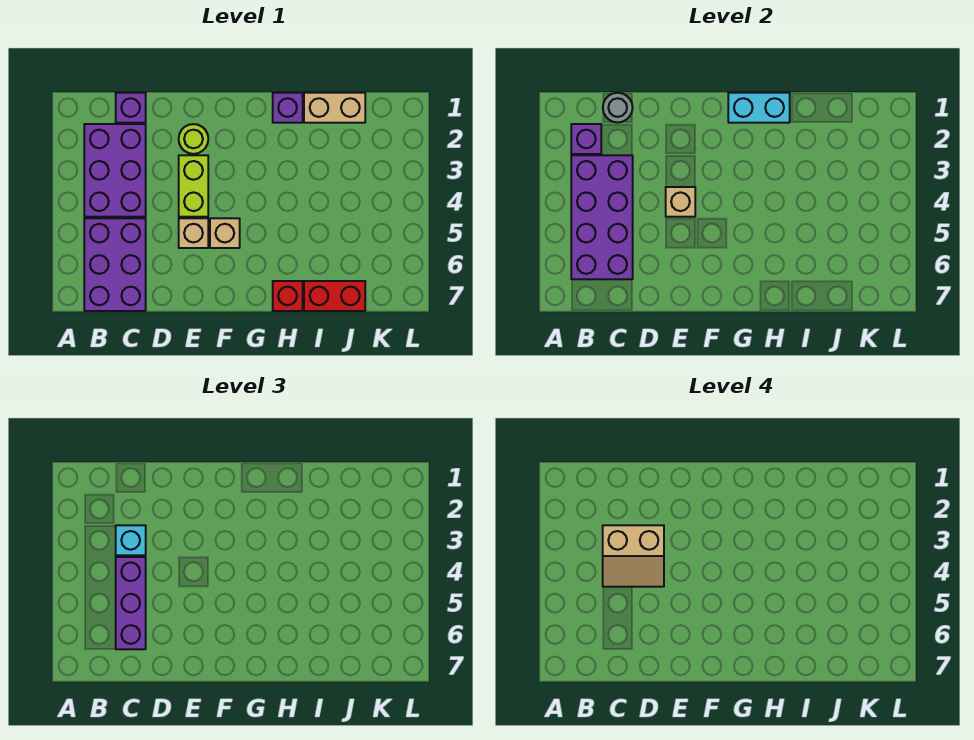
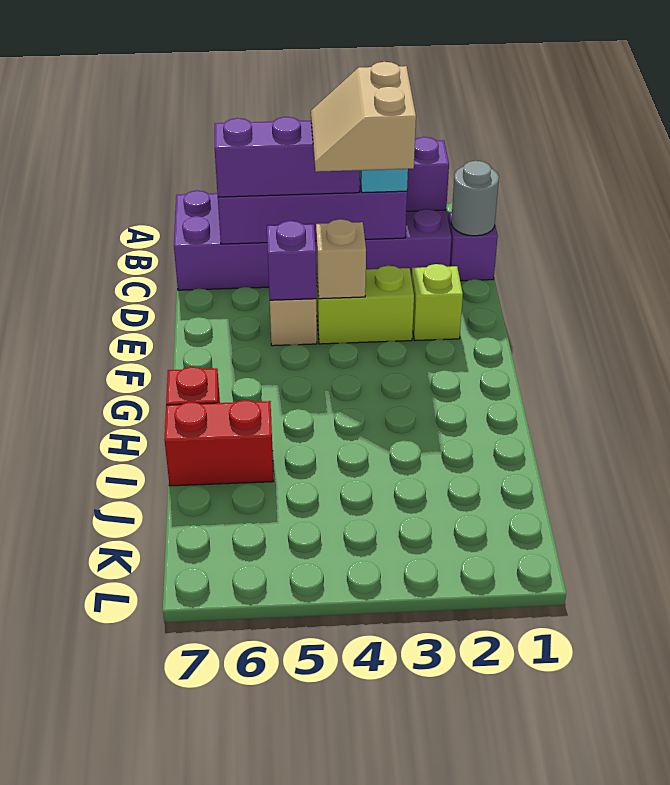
lime round brick E2 level 1 -> lime brick E2 level 1
tan brick F5 level 1 -> none
cyan brick G1:H1 level 2 -> none
purple brick H1 level 1 -> purple brick E5 level 2
tan brick I1:J1 level 1 -> none
red brick I7:J7 level 1 -> red brick I6:I7 level 1

